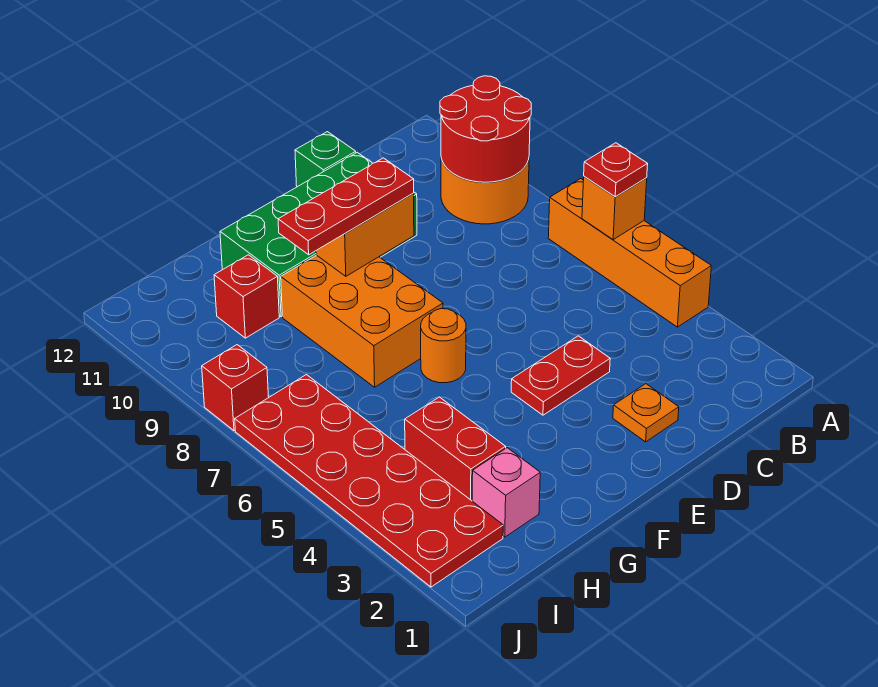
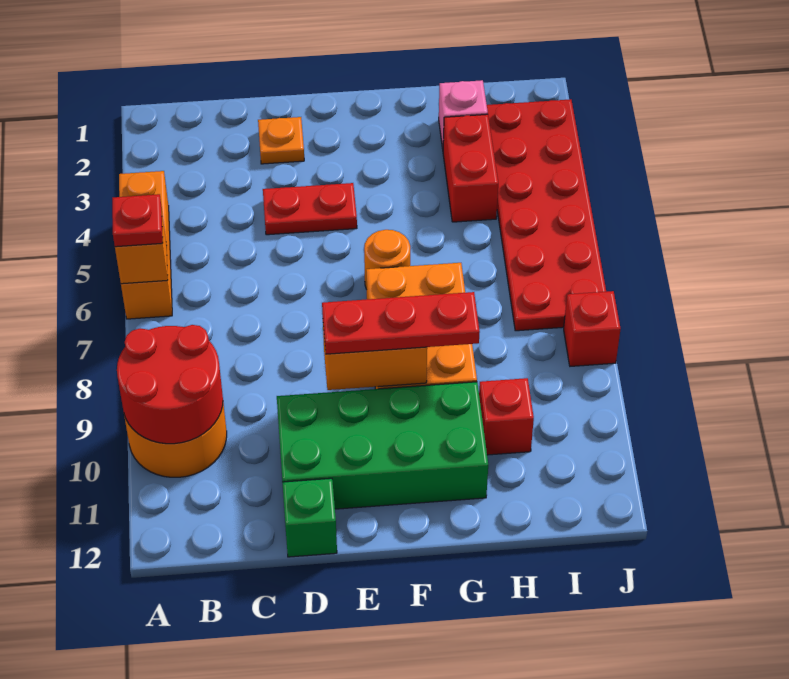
orange brick A4:A7 level 1 -> orange brick A4:A6 level 1

